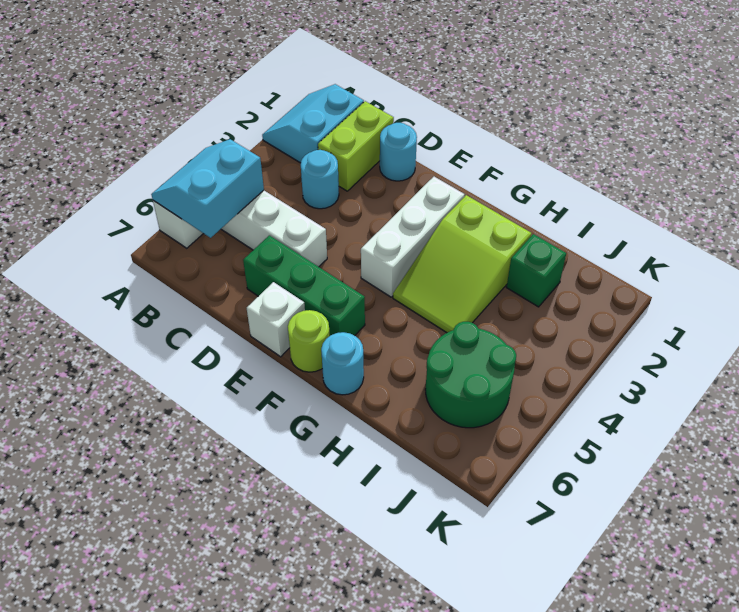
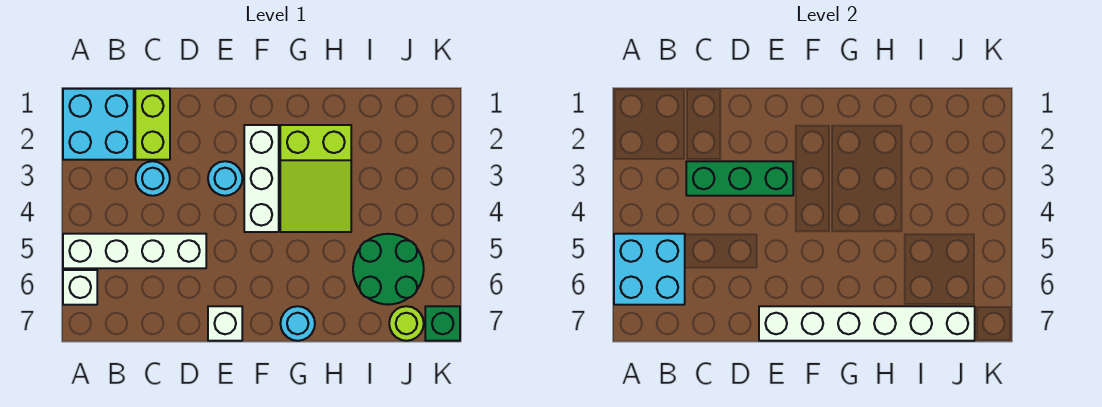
cyan slope A1:B2 level 1 top B -> cyan brick A1:B2 level 1
cyan slope A5:B6 level 2 top B -> cyan brick A5:B6 level 2
cyan round brick D1 level 1 -> cyan round brick E3 level 1
green brick D6:F6 level 1 -> green brick C3:E3 level 2
none -> white brick E7:J7 level 2
lime round brick F7 level 1 -> lime round brick J7 level 1
green brick I2 level 1 -> green brick K7 level 1

